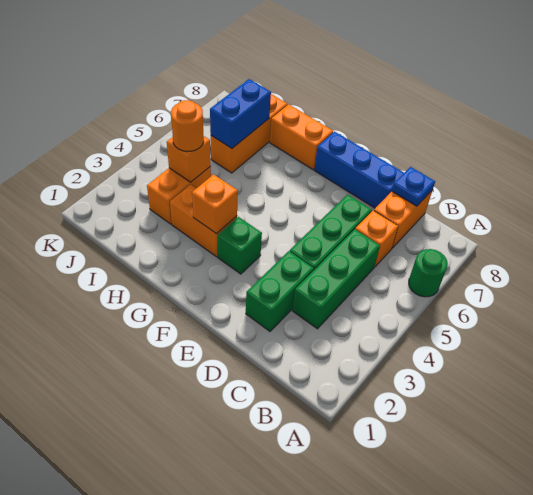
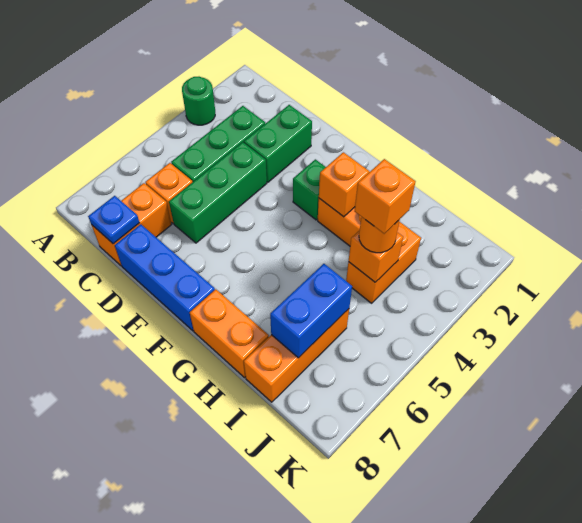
green round brick A6 level 1 -> green round brick A3 level 1
none -> orange brick I4 level 4

